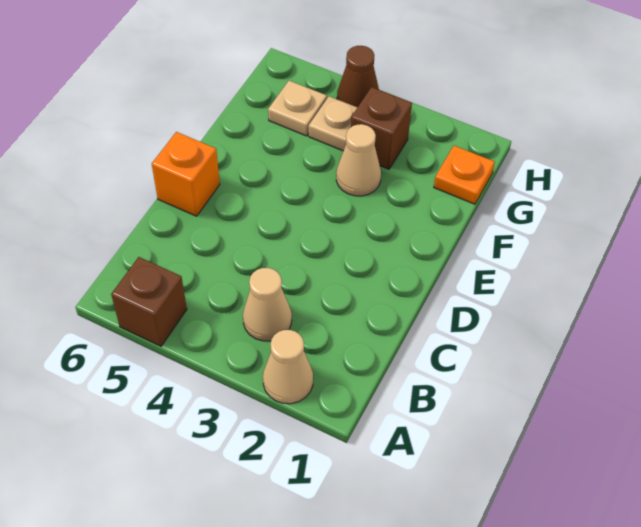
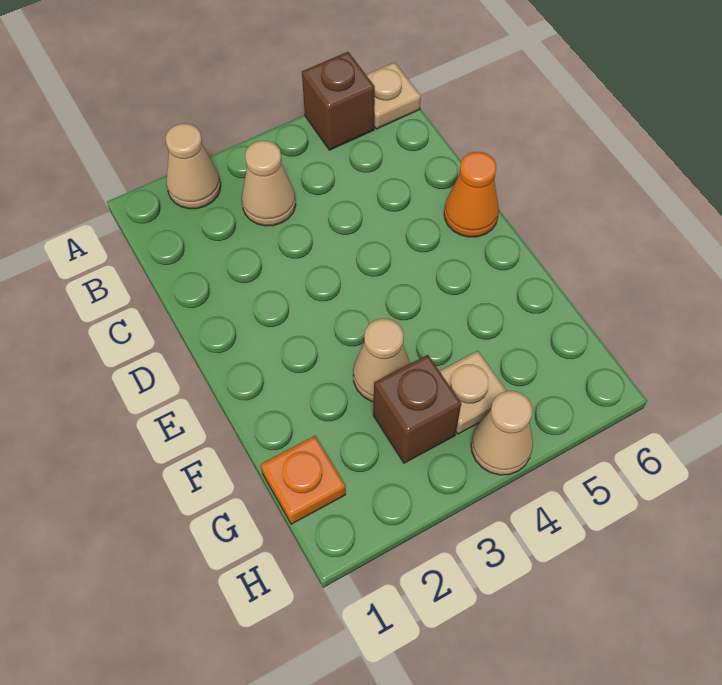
orange brick D6 level 1 -> orange cone D6 level 1
tan plate G5 level 1 -> tan plate A6 level 1
brown cone H4 level 1 -> tan cone H4 level 1

